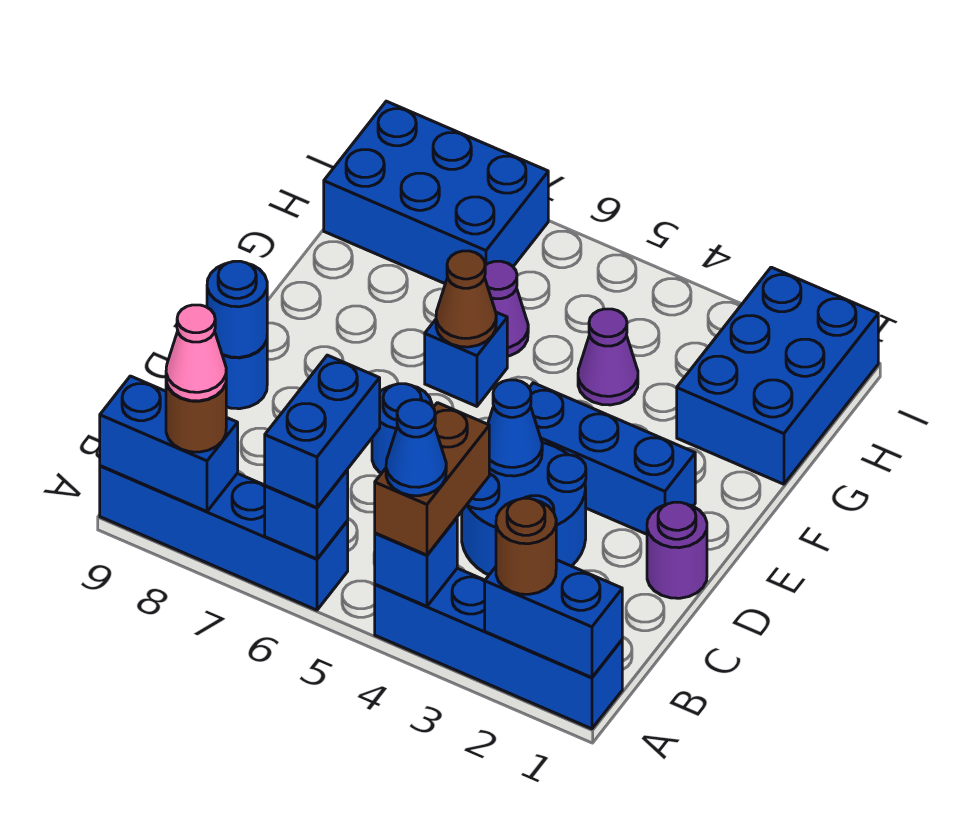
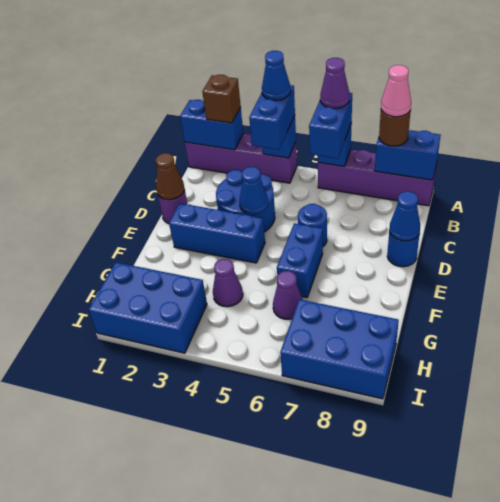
blue brick A1:A4 level 1 -> purple brick A1:A4 level 1
brown round brick A2 level 3 -> brown brick A2 level 3
brown brick A4:B4 level 3 -> blue brick A4:B4 level 3
blue brick A6:A9 level 1 -> purple brick A6:A9 level 1
none -> purple cone A6 level 4
blue round brick D9 level 2 -> blue cone D9 level 2
blue brick F6 level 1 -> blue brick E6:F6 level 1
brown cone F6 level 2 -> brown cone D1 level 2
blue brick G1:I2 level 1 -> blue brick H1:I3 level 1

